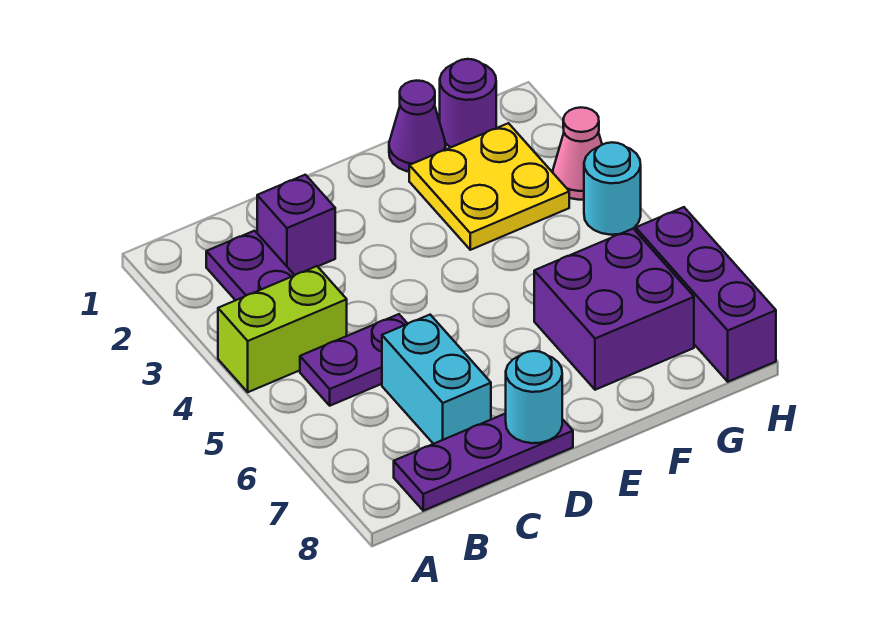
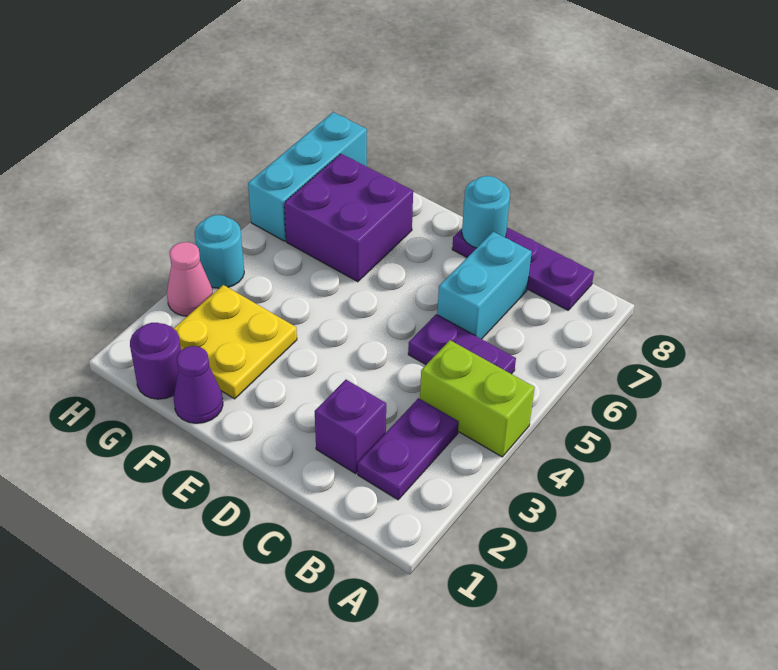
purple brick H6:H8 level 1 -> cyan brick H6:H8 level 1

